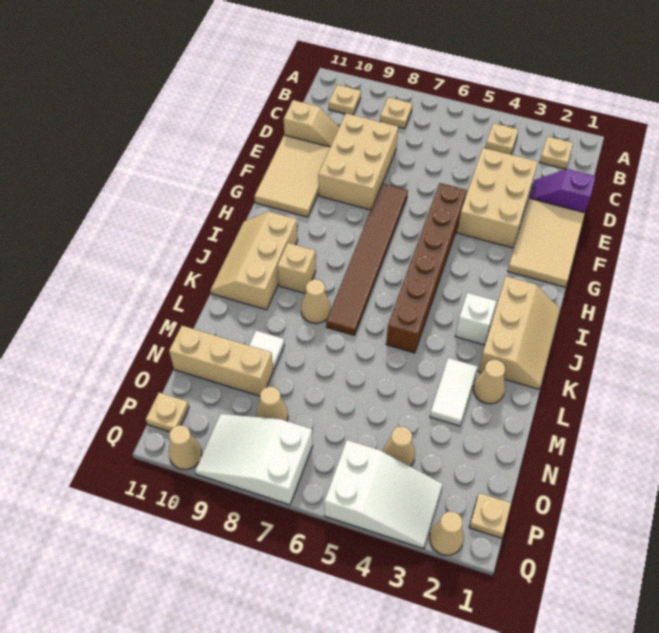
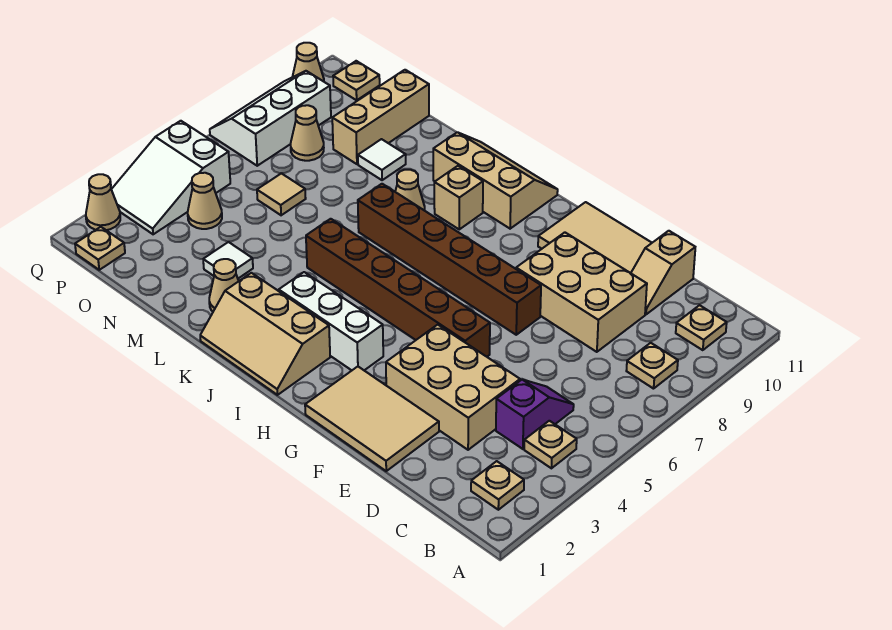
purple slope D1:D2 level 1 top 1 -> purple slope C4:C5 level 1 top 4
brown tile F7:K7 level 1 -> brown brick F7:K7 level 1
white brick J3 level 1 -> white brick H3:J3 level 1
white tile L3:M3 level 1 -> white tile M3 level 1
none -> tan tile N6 level 1
white slope P7:Q9 level 1 top 7 -> white slope P7:Q9 level 1 top P

